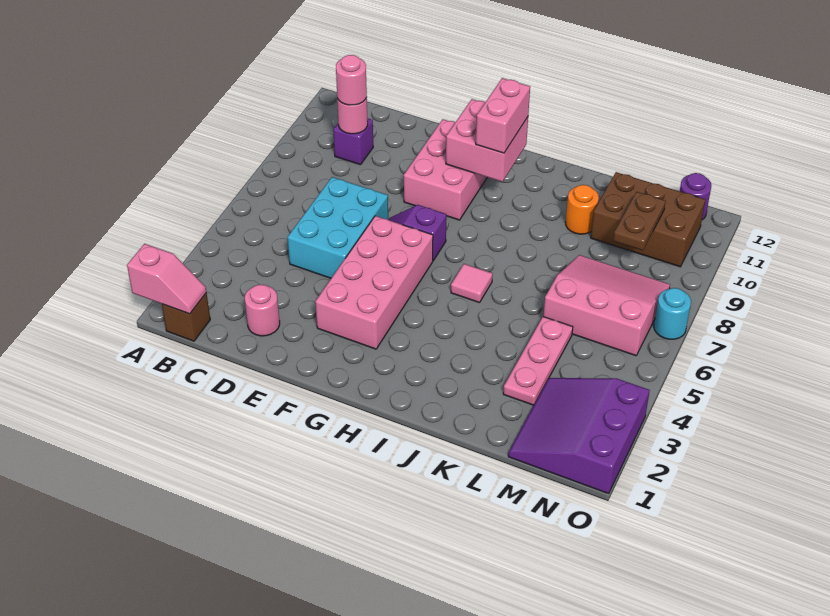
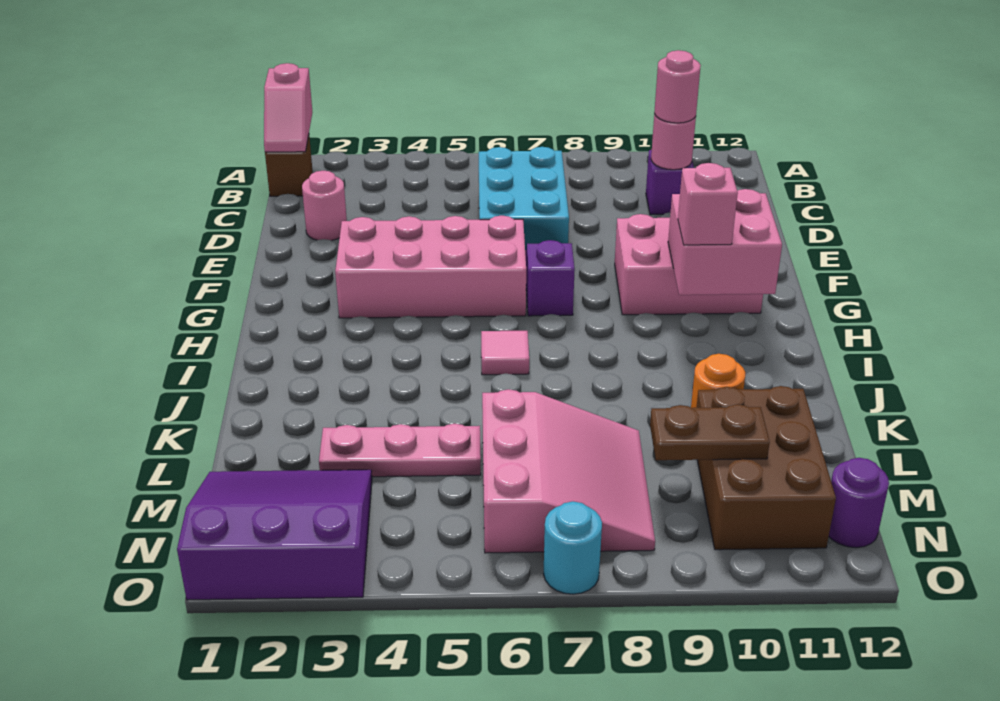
cyan brick D5:E7 level 1 -> cyan brick C6:E7 level 1
pink brick H10:H11 level 3 -> pink brick H10 level 3

